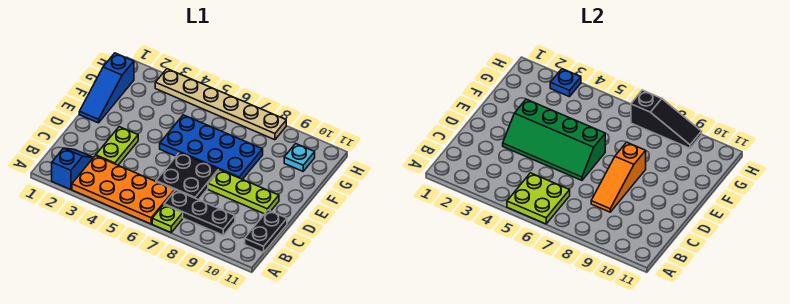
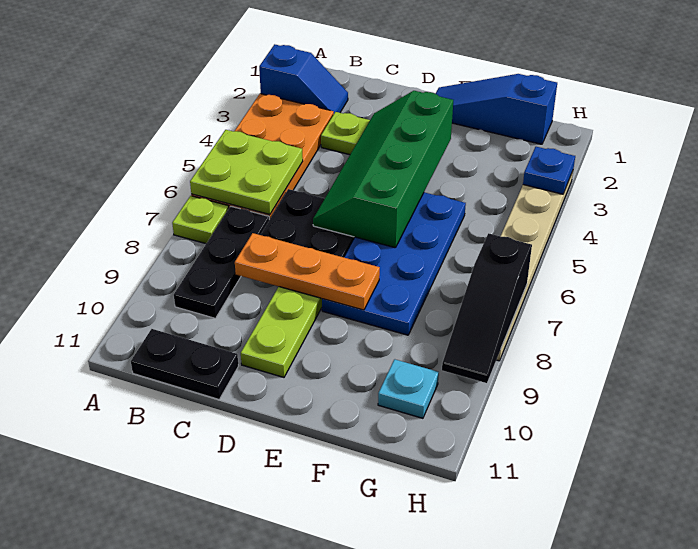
orange slope C8:E8 level 2 top E -> orange plate C8:E8 level 2

